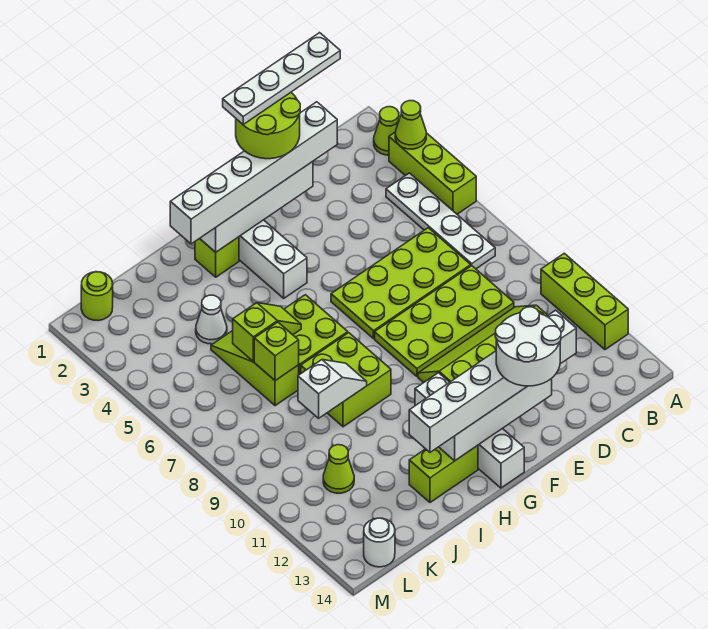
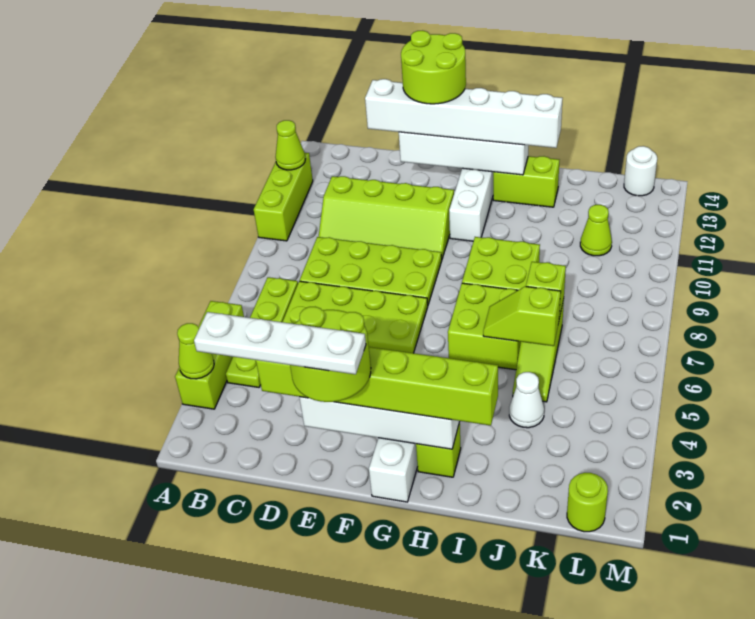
lime cone A2 level 1 -> lime cone A12 level 2
white plate B4:B7 level 1 -> lime plate B4:B7 level 1
white brick D2:I2 level 3 -> lime brick D2:I2 level 3
white round brick E13:F14 level 4 -> lime round brick E13:F14 level 4
white slope I9:J9 level 2 top J -> none

